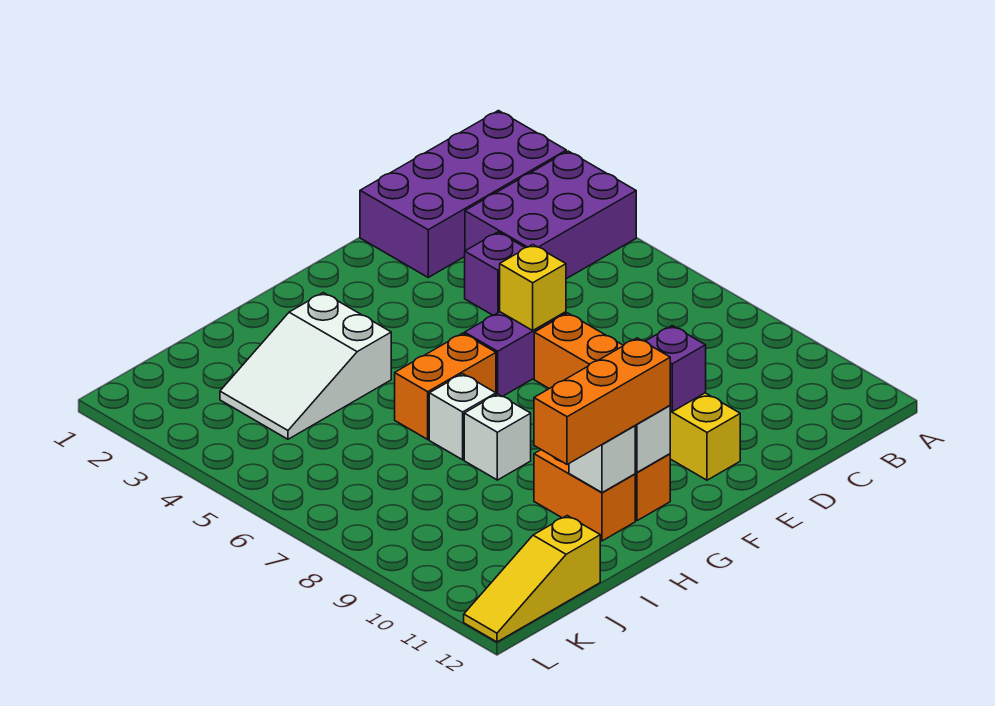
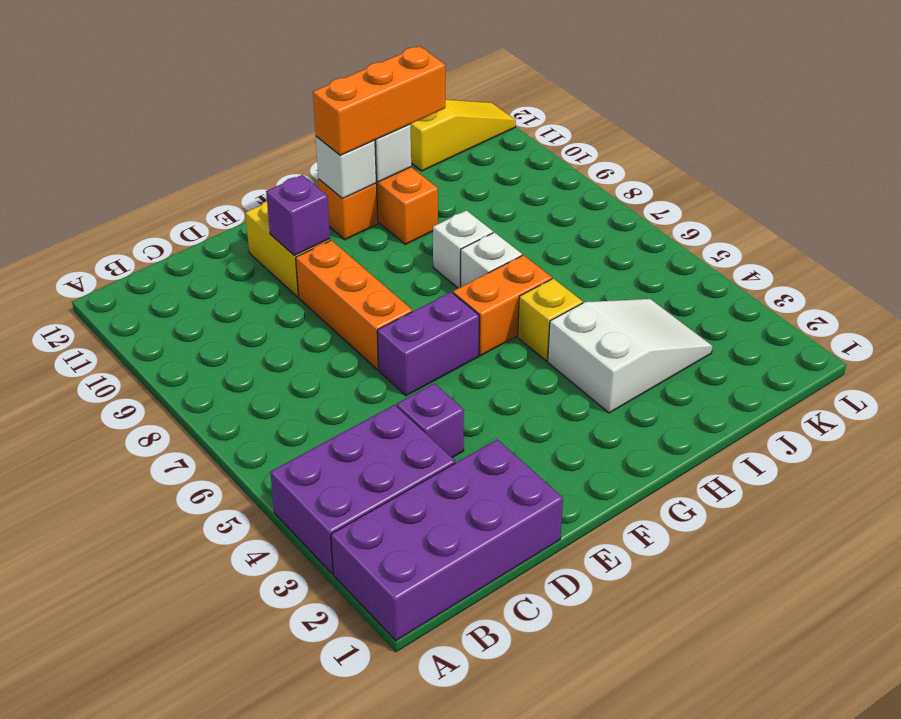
yellow brick E6 level 2 -> yellow brick H5 level 1

